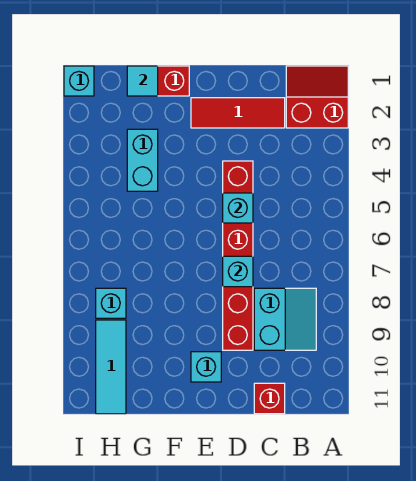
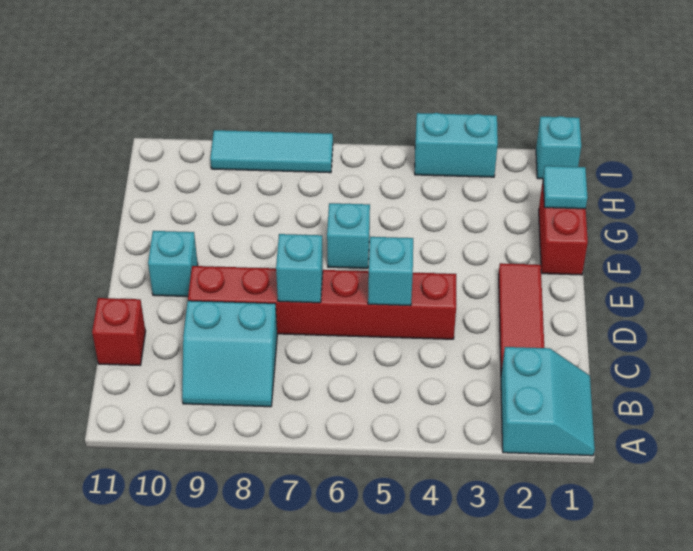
red slope A1:B2 level 1 top 2 -> cyan slope A1:B2 level 1 top 2
cyan brick G3:G4 level 1 -> cyan brick I3:I4 level 1
cyan brick H8 level 1 -> cyan brick F6 level 1
cyan tile H9:H11 level 1 -> cyan tile I7:I9 level 1

